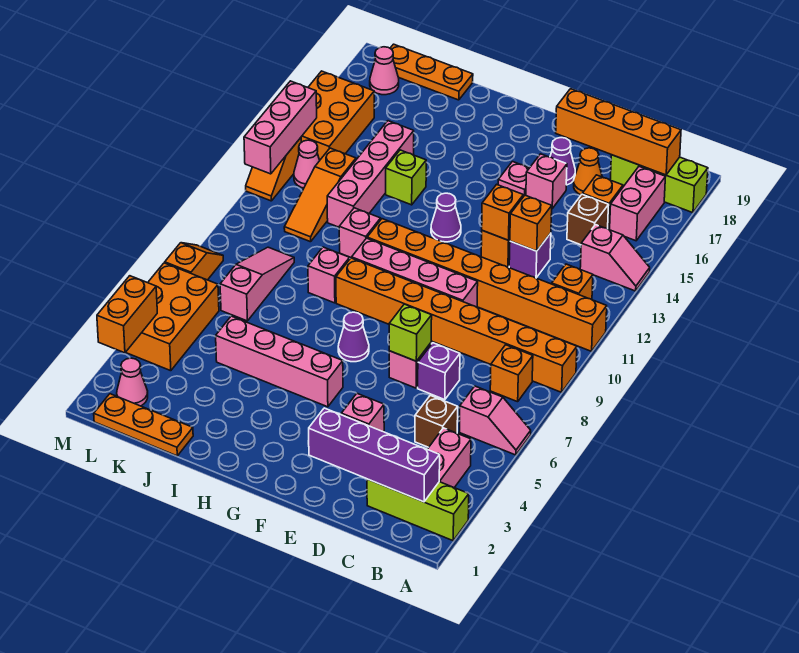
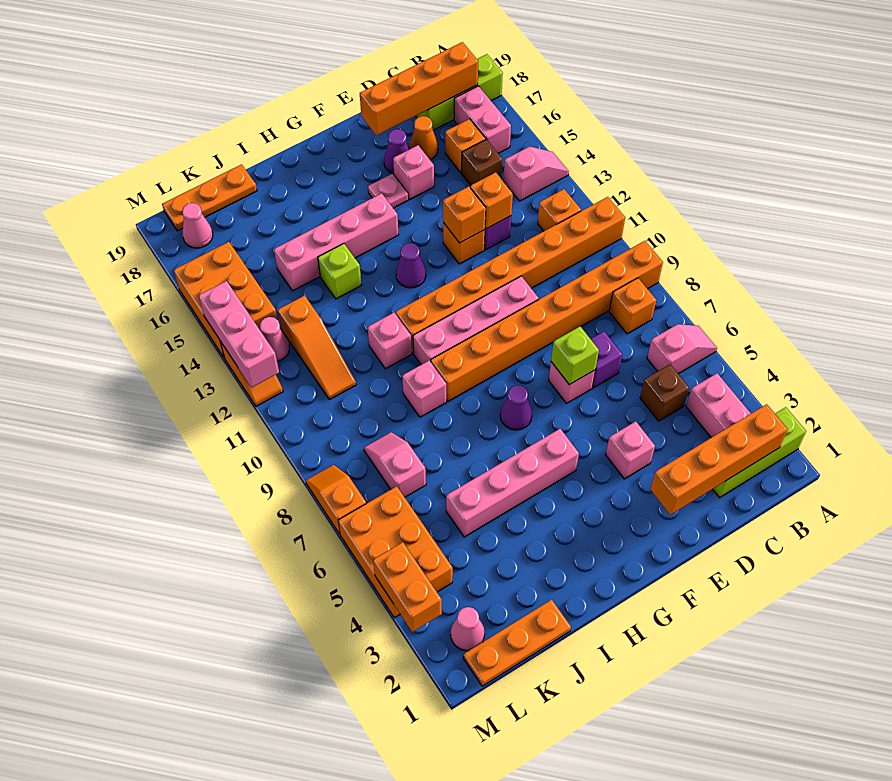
purple brick B2:E2 level 2 -> orange brick B2:E2 level 2
pink brick J12:J15 level 1 -> pink brick G15:J15 level 1
pink slope K7:K9 level 1 top 7 -> pink slope K7:K8 level 1 top 7

